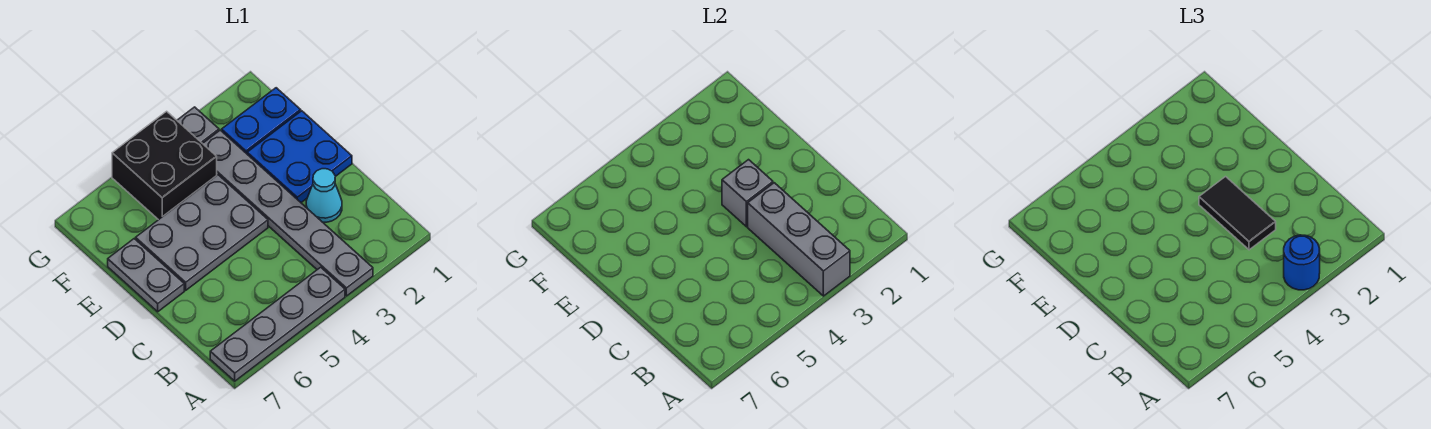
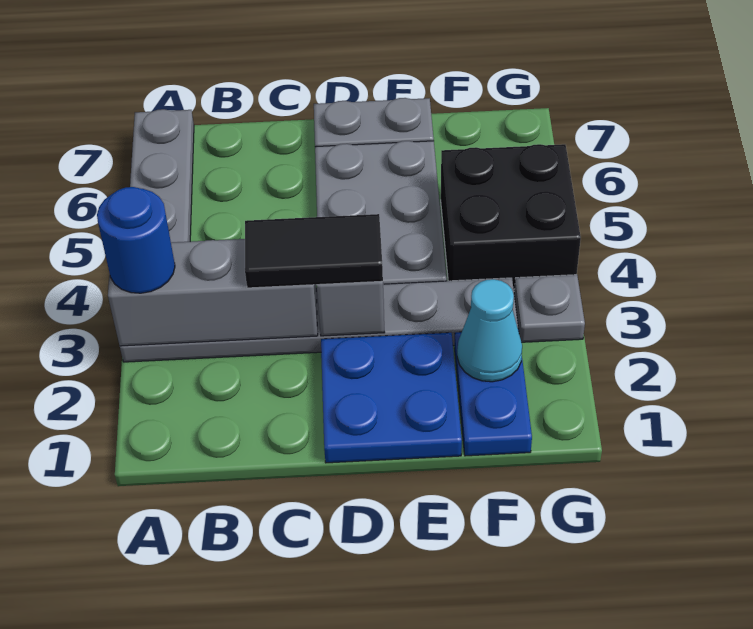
cyan cone C2 level 1 -> cyan cone F2 level 2

